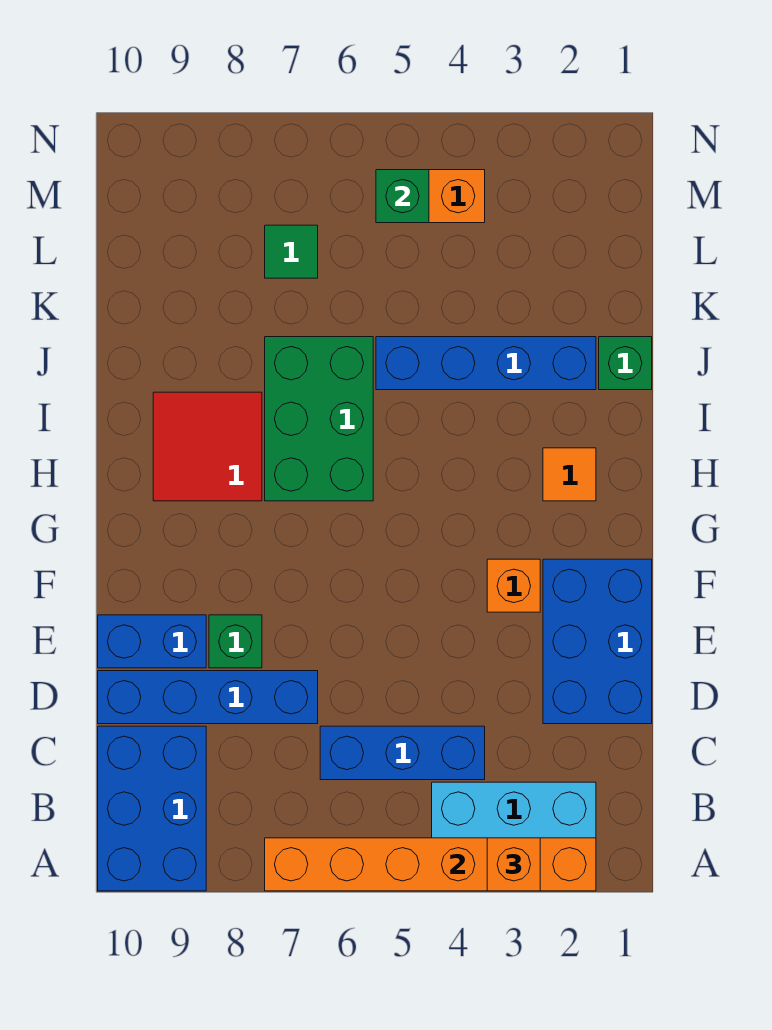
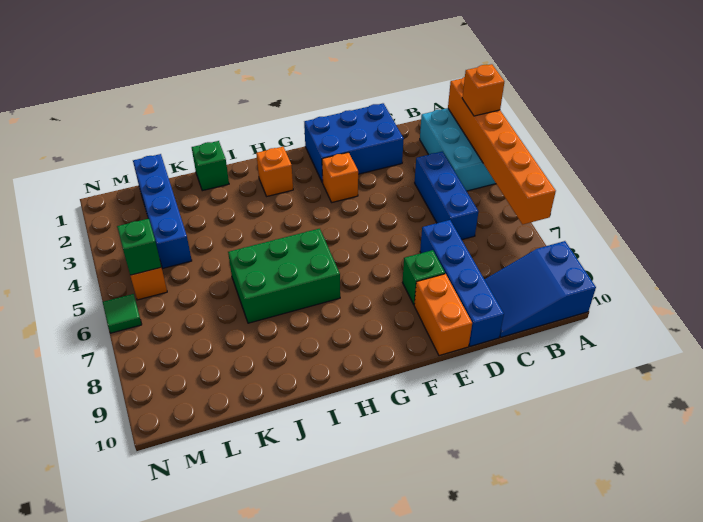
blue brick A9:C10 level 1 -> blue slope A9:C10 level 1 top A
blue brick E9:E10 level 1 -> orange brick E9:E10 level 1
orange tile H2 level 1 -> orange brick H2 level 1
red tile H8:I9 level 1 -> none
blue brick J2:J5 level 1 -> blue brick L1:L4 level 1
green tile L7 level 1 -> green tile N6 level 1

